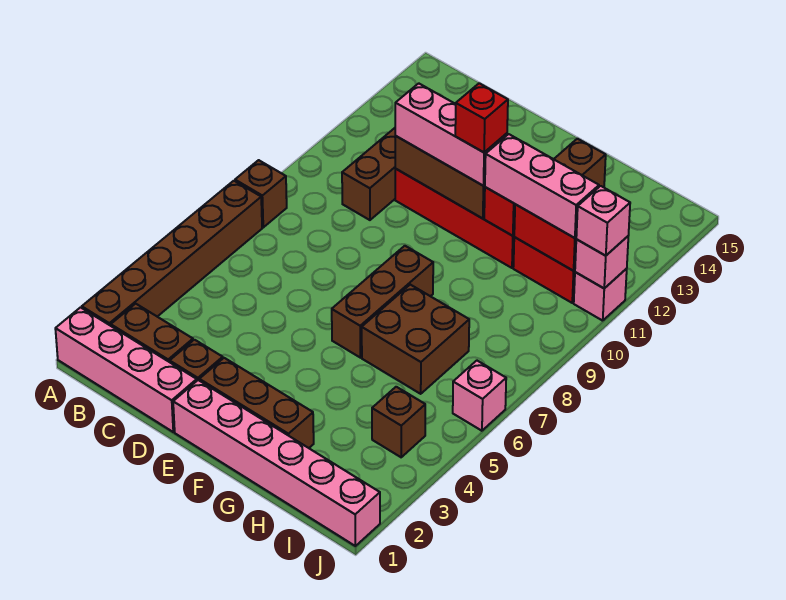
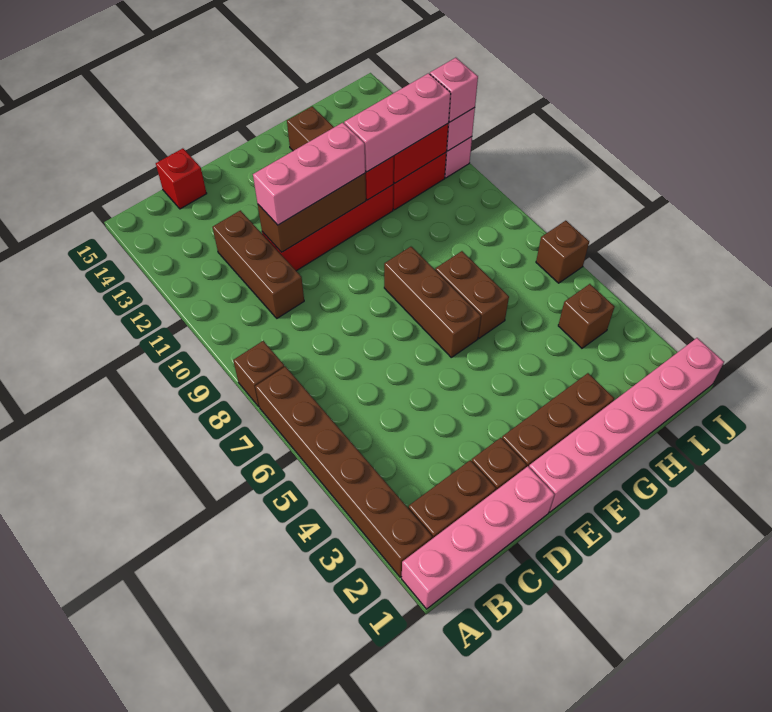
red brick F11 level 4 -> red brick C15 level 1
brown brick G6:H7 level 1 -> brown brick G6:G7 level 1
pink brick J6 level 1 -> brown brick J6 level 1

